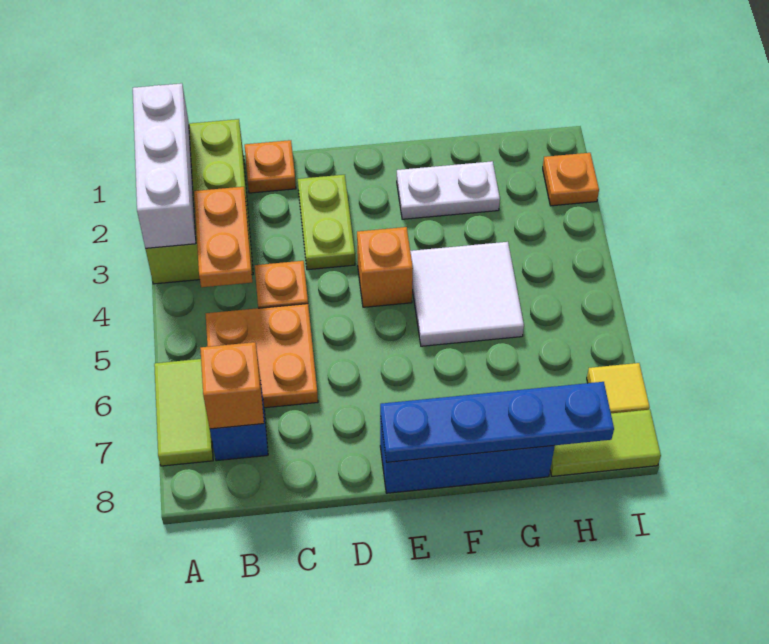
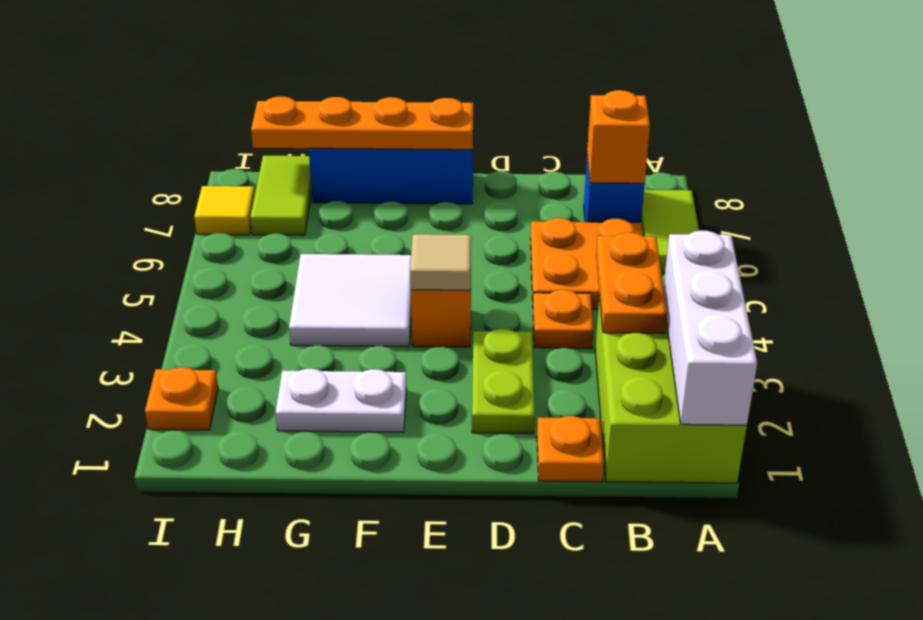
none -> tan tile E4 level 2
blue plate E8:H8 level 2 -> orange plate E8:H8 level 2
lime tile H8:I8 level 1 -> lime tile H7:H8 level 1

